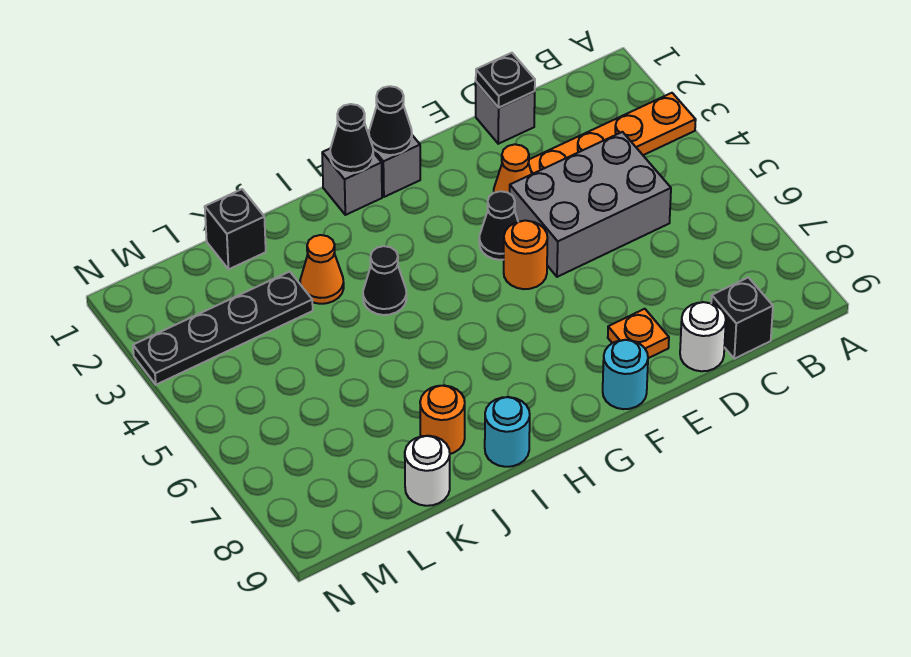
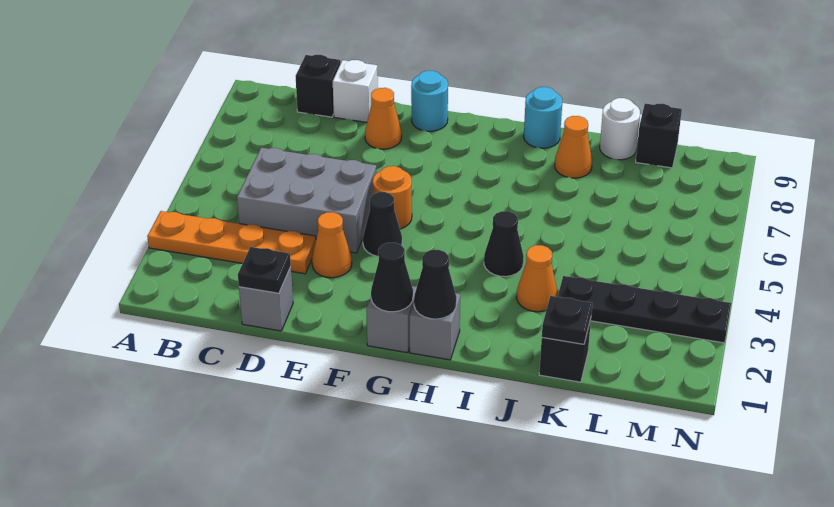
white round brick D9 level 1 -> white brick D9 level 1
orange plate E8 level 1 -> orange cone E8 level 1
orange round brick J8 level 1 -> orange cone J8 level 1
none -> black plate K1 level 2
none -> black brick L9 level 1

